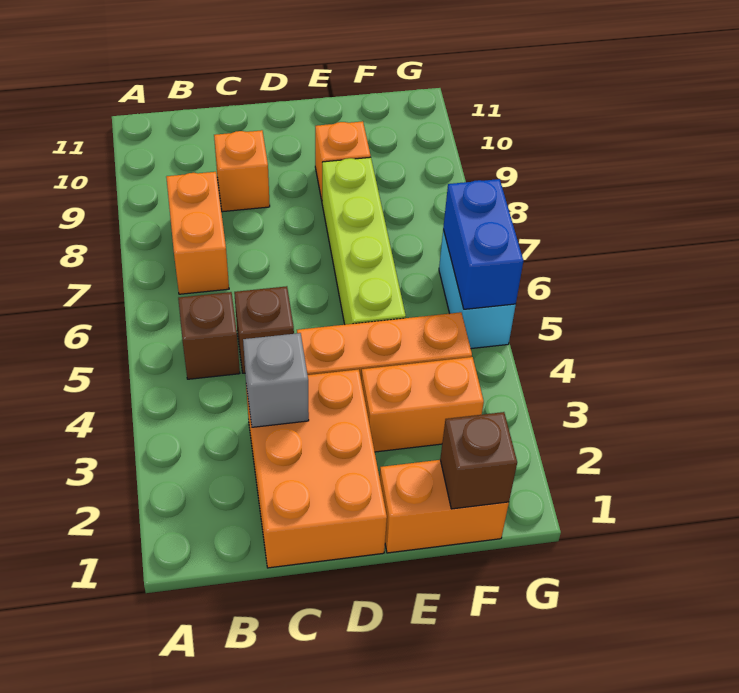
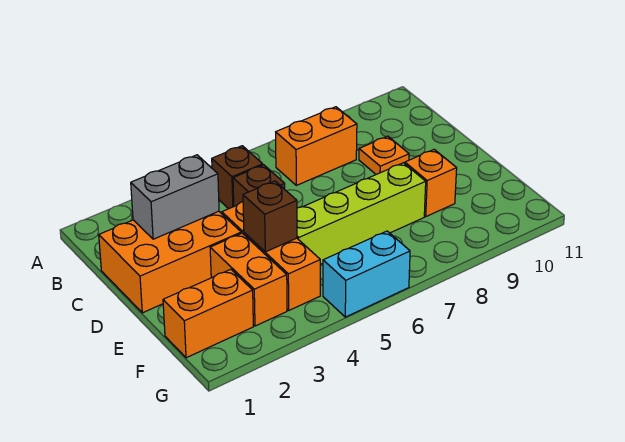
grey brick C3 level 2 -> grey brick C2:C3 level 2
orange brick C9 level 1 -> orange plate C9 level 1
orange brick E1:F1 level 1 -> orange brick F1:F2 level 1
brown brick F1 level 2 -> brown brick E4 level 2
blue brick G5:G6 level 2 -> none

